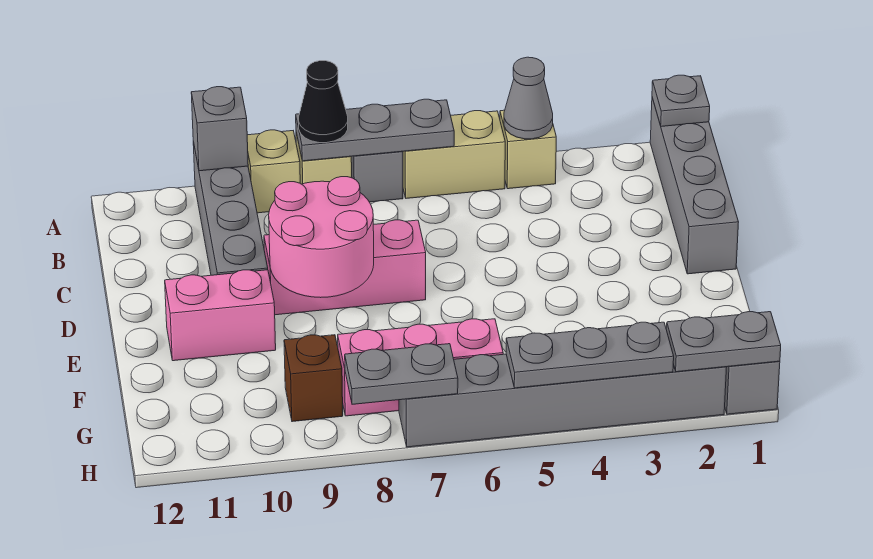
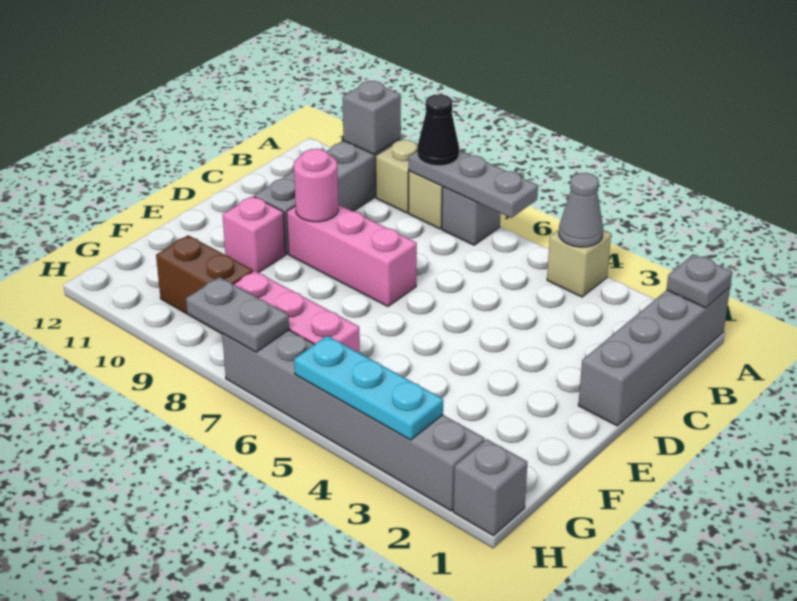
tan brick A5:A6 level 1 -> none
pink round brick D8:E9 level 2 -> pink round brick D9 level 2
pink brick E10:E11 level 1 -> pink brick E10 level 1
brown brick G9 level 1 -> brown brick G9:G10 level 1
grey plate H1:H2 level 2 -> none
grey plate H3:H5 level 2 -> cyan plate H3:H5 level 2

